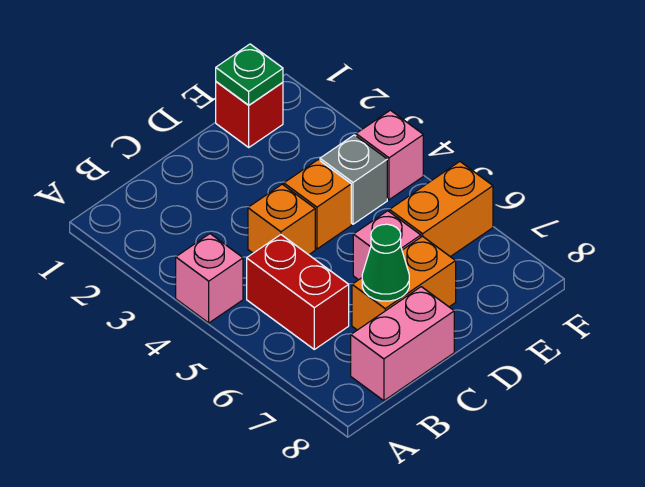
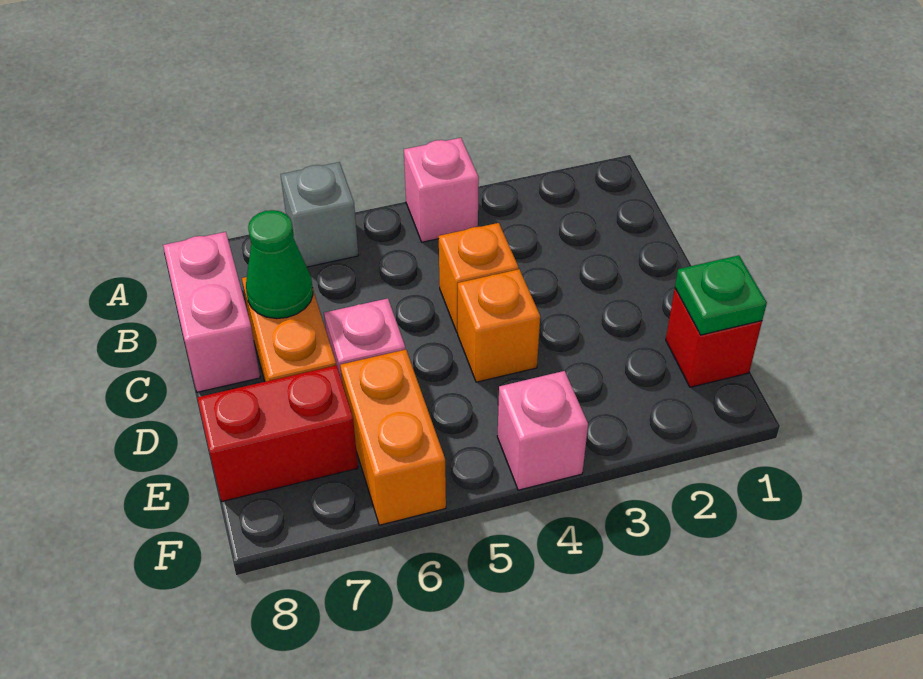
red brick B5:B6 level 1 -> red brick E7:E8 level 1
grey brick E4 level 1 -> grey brick A6 level 1

